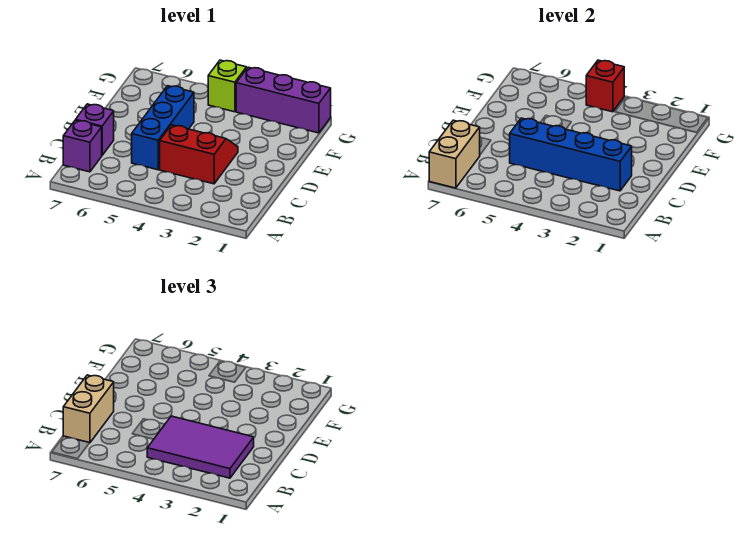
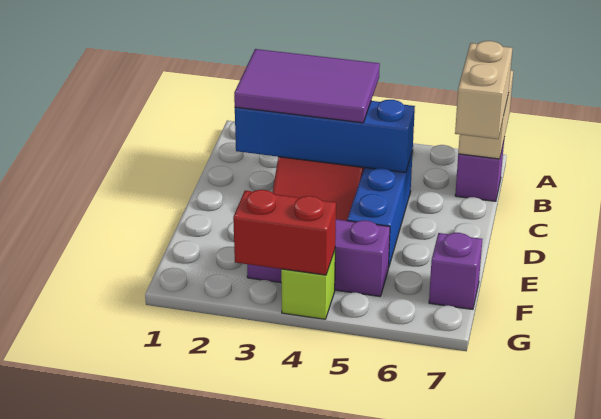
purple brick C7 level 1 -> purple brick F7 level 1
purple brick G1:G3 level 1 -> purple brick F3:F5 level 1
red brick G4 level 2 -> red brick G3:G4 level 2

